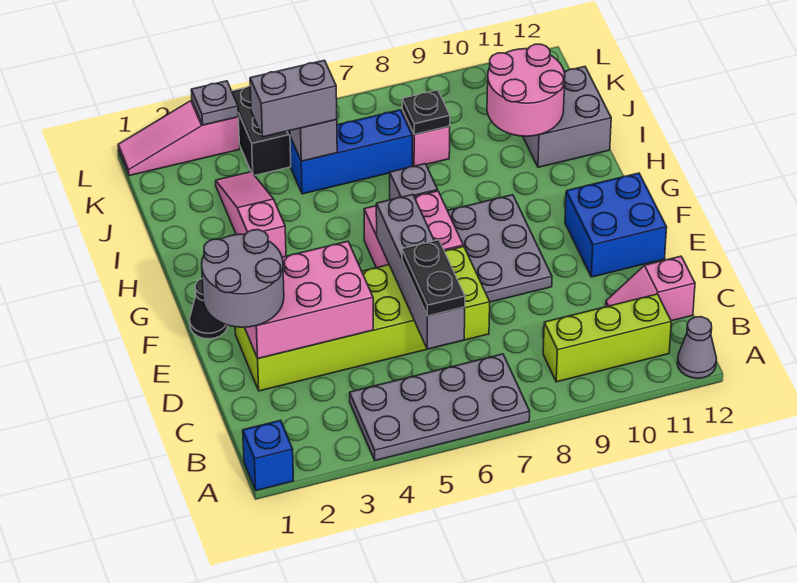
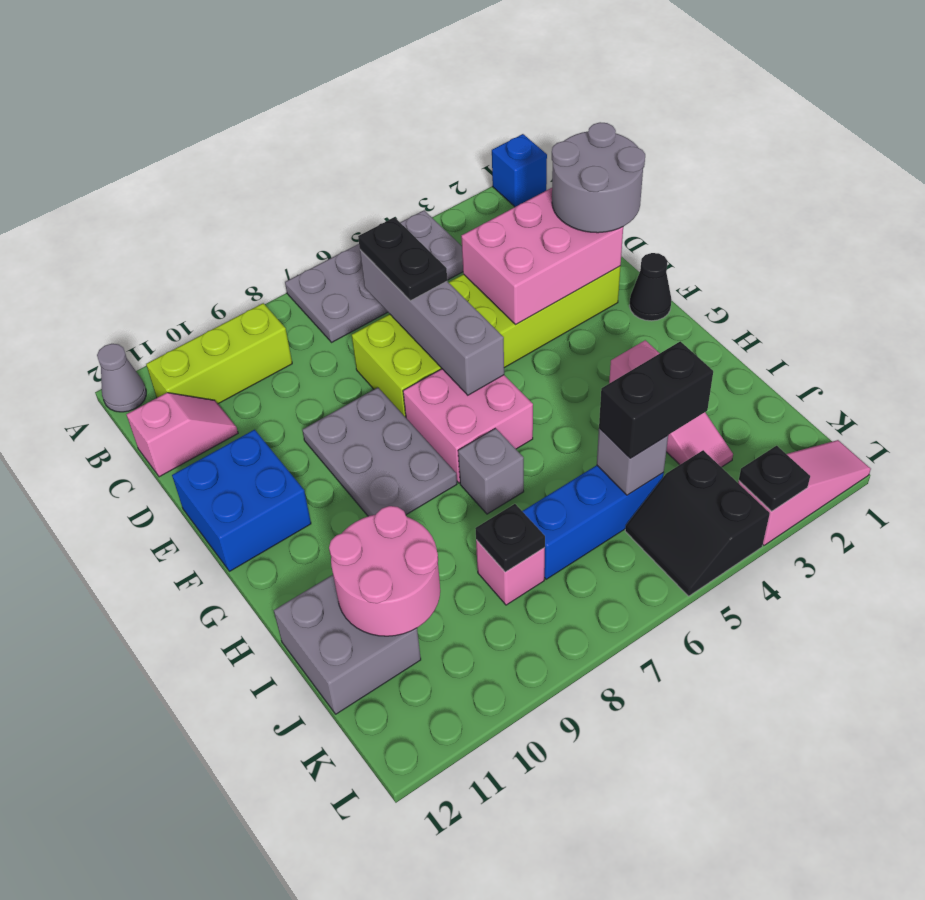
grey brick J4:J5 level 3 -> black brick J4:J5 level 3
grey plate L3 level 2 -> black plate L3 level 2

